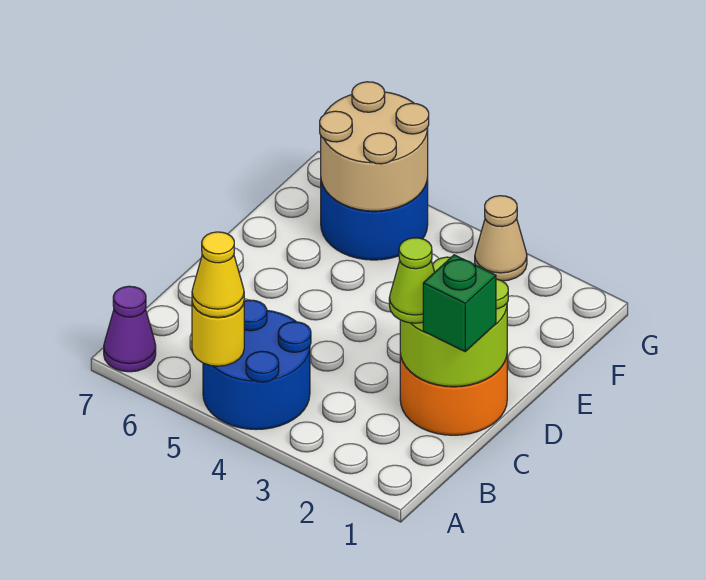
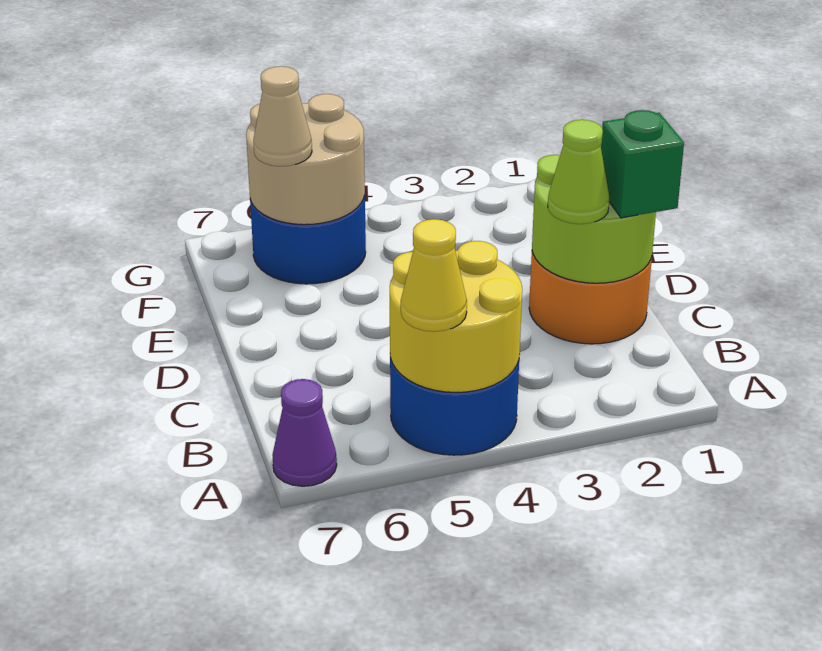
yellow round brick A5 level 2 -> yellow round brick A4:B5 level 2
tan cone G3 level 1 -> tan cone F6 level 3

